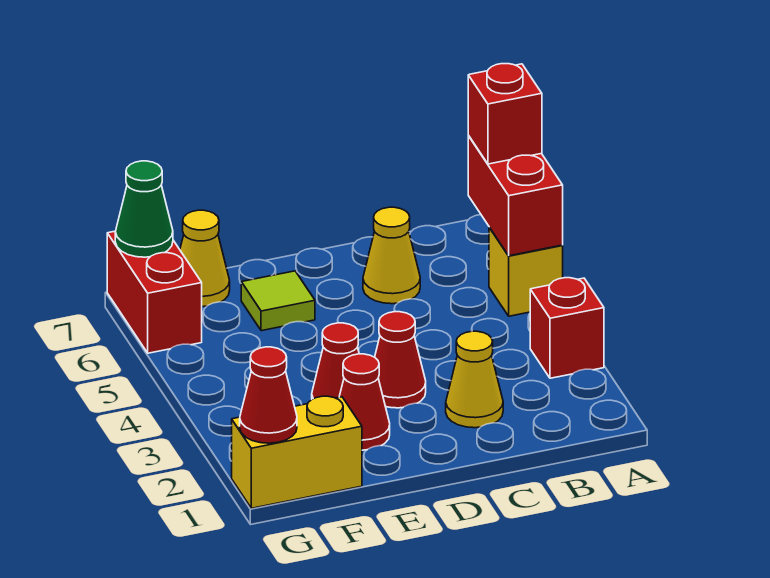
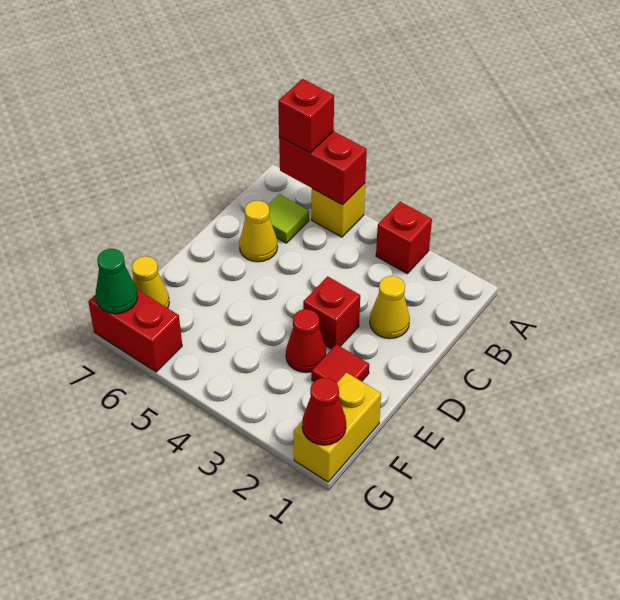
red cone D3 level 1 -> red brick D3 level 1
red cone E2 level 1 -> red tile E2 level 1
lime tile E6 level 1 -> lime tile B6 level 1

